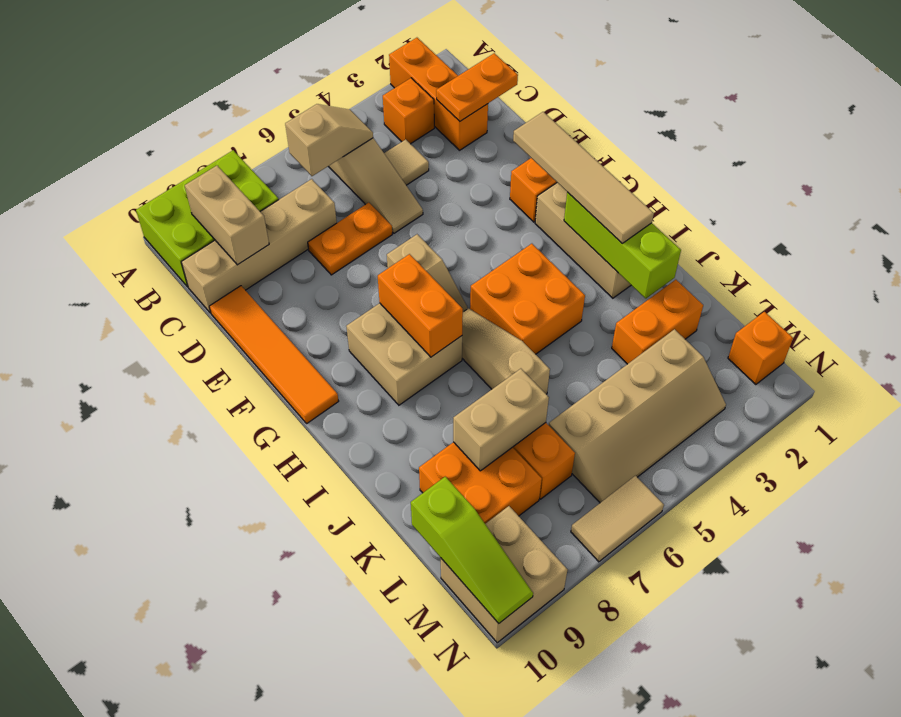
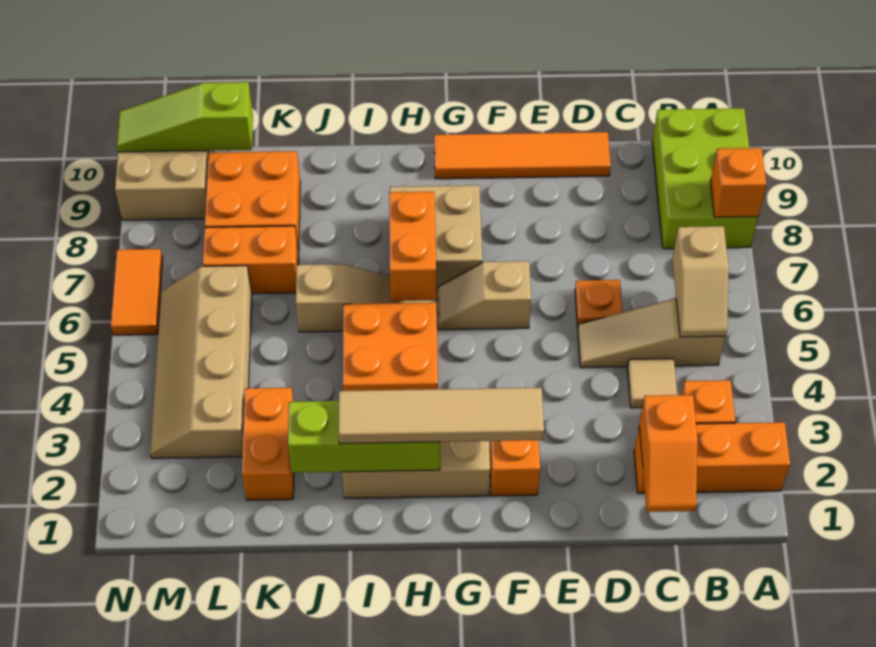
tan brick B9:C9 level 2 -> none
orange plate C1:C2 level 2 -> orange slope C1:C2 level 2 top 2
tan brick C7:C10 level 1 -> none
orange plate D6:D7 level 1 -> orange plate D6 level 1
orange brick G7:H7 level 2 -> orange brick H6:H7 level 2
tan brick K7:K8 level 2 -> none
orange brick M1 level 1 -> orange brick A8 level 2
tan tile N6:N7 level 1 -> orange tile N6:N7 level 1

